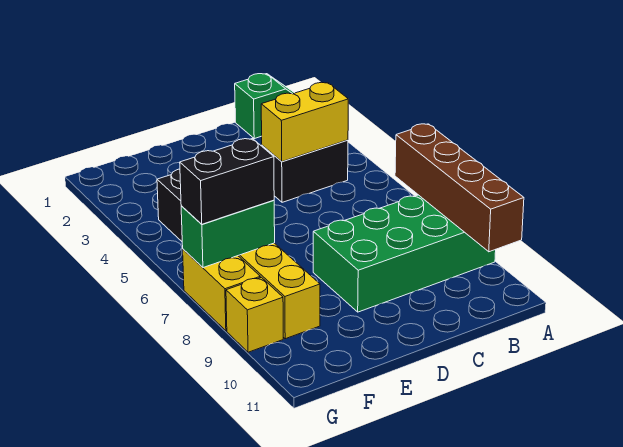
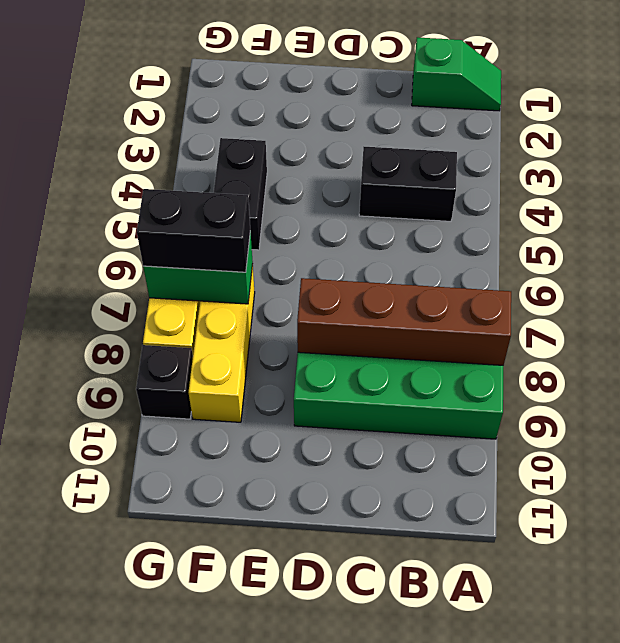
brown brick A7:A10 level 2 -> brown brick A8:D8 level 2
yellow brick B4:C4 level 2 -> none
yellow brick G9 level 1 -> black brick G9 level 1

